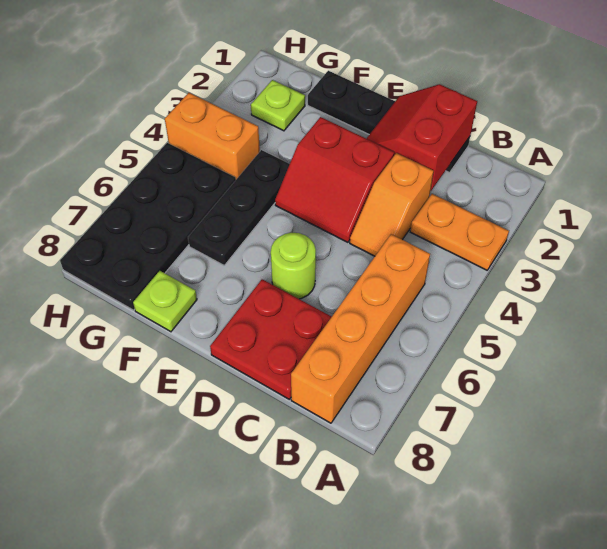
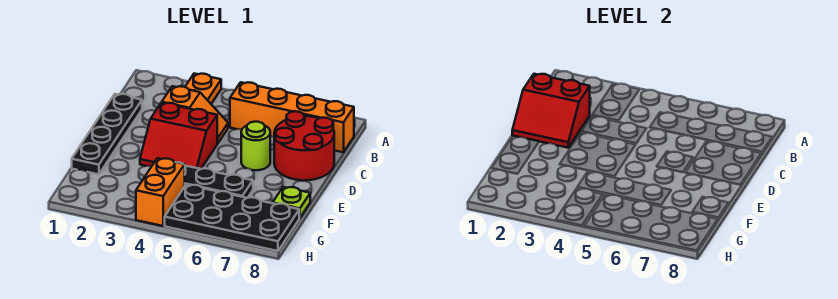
red plate C7:D8 level 1 -> red round brick C7:D8 level 1
red slope D3:E4 level 1 top 3 -> red slope D3:E4 level 1 top D
lime plate G2 level 1 -> none

